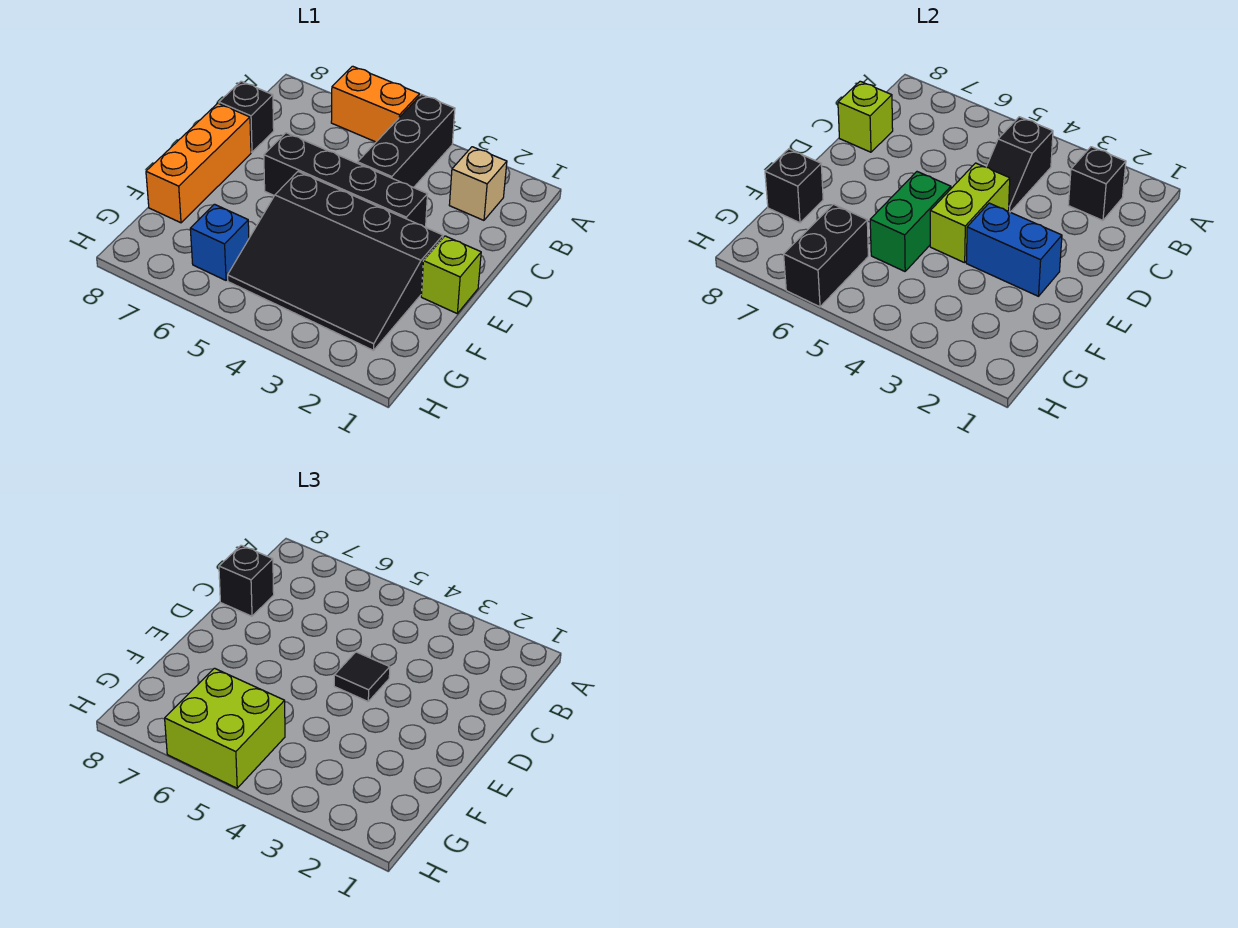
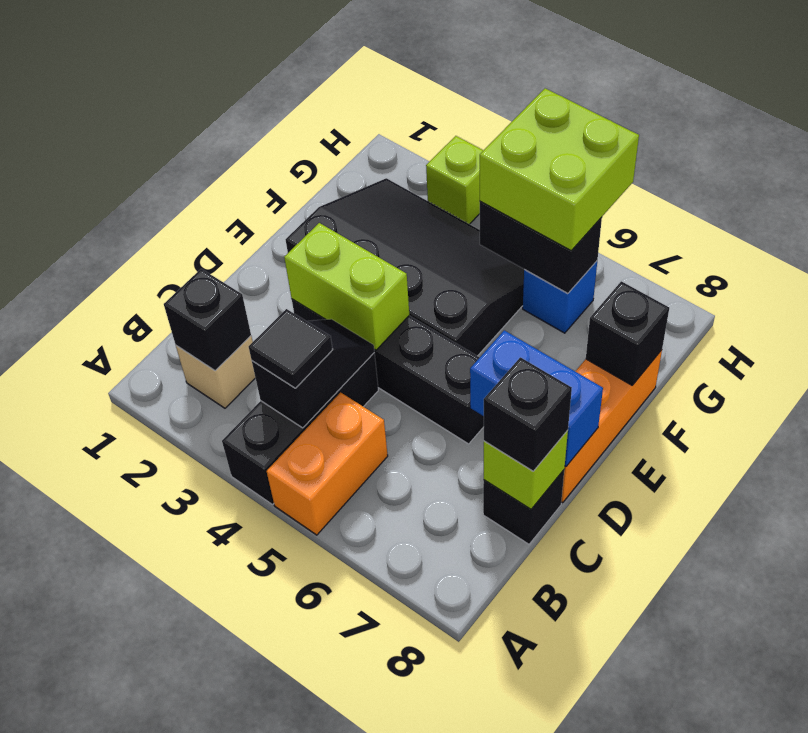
orange brick A5:A6 level 1 -> orange brick A5:B5 level 1
lime brick D4:E4 level 2 -> lime brick D3:D4 level 2
black tile D4 level 3 -> black tile B4 level 3
lime brick E1 level 1 -> lime brick H3 level 1
blue brick E2:E3 level 2 -> blue brick D7:D8 level 2
green brick E5:F5 level 2 -> none
black brick G6:H6 level 2 -> black brick G5:G6 level 2

